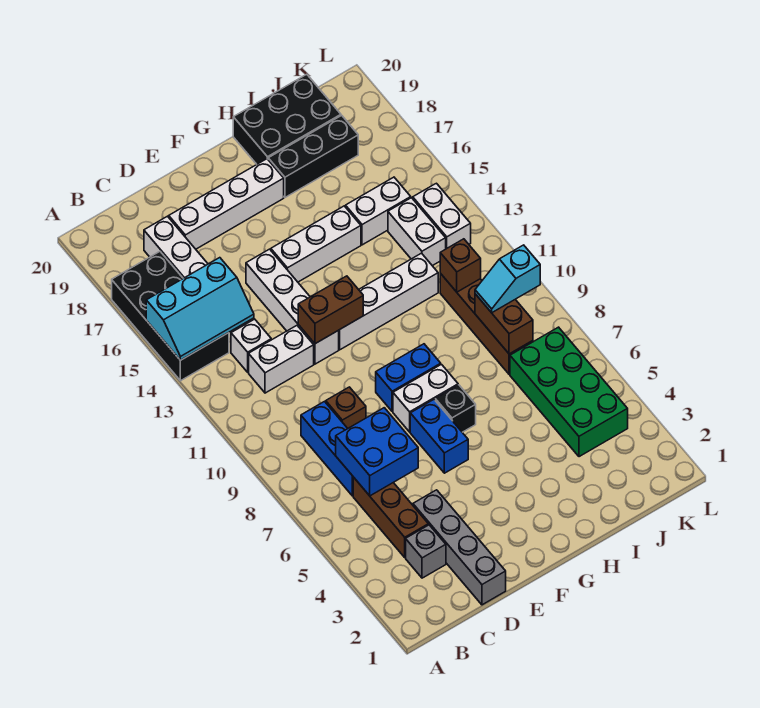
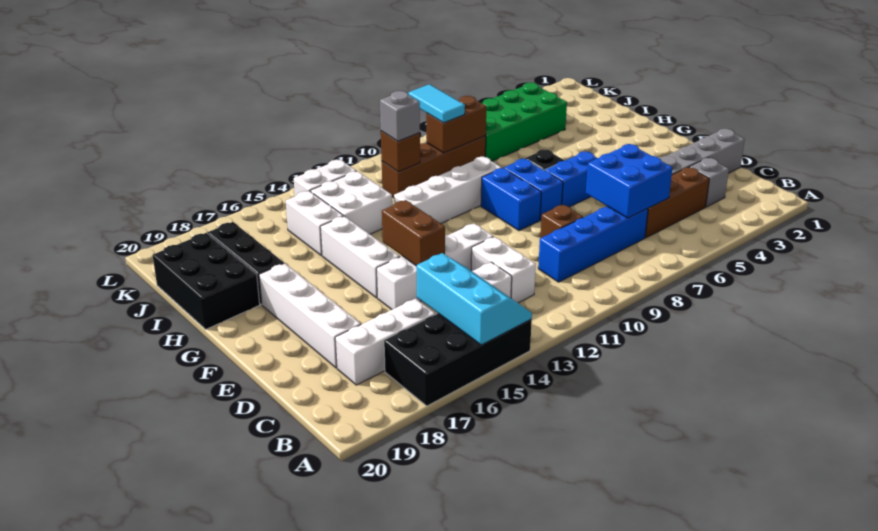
blue brick C7:C9 level 1 -> blue brick C7:C10 level 1
brown brick E12:F12 level 2 -> brown brick E14:F14 level 2
white brick F8:G8 level 1 -> blue brick F8:G8 level 1
white brick F12:I12 level 1 -> white brick H9:H12 level 1
cyan slope J9:K9 level 3 top K -> cyan tile J9:K9 level 3
none -> grey brick J11 level 3
white brick J13:J14 level 1 -> white brick I13:J14 level 1

